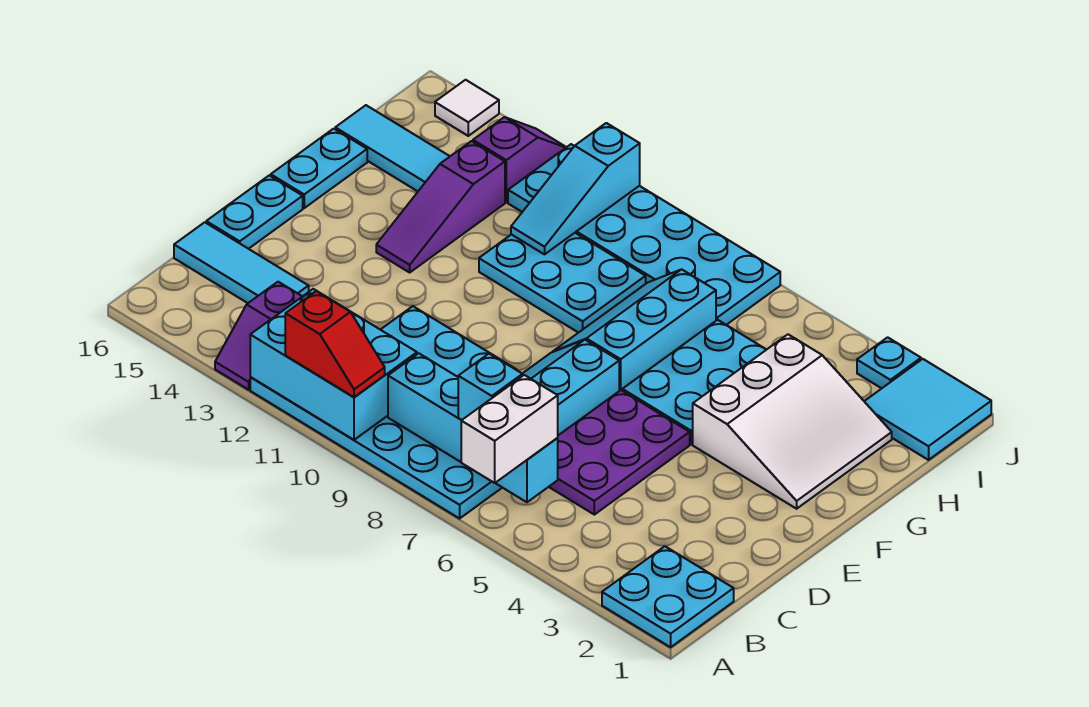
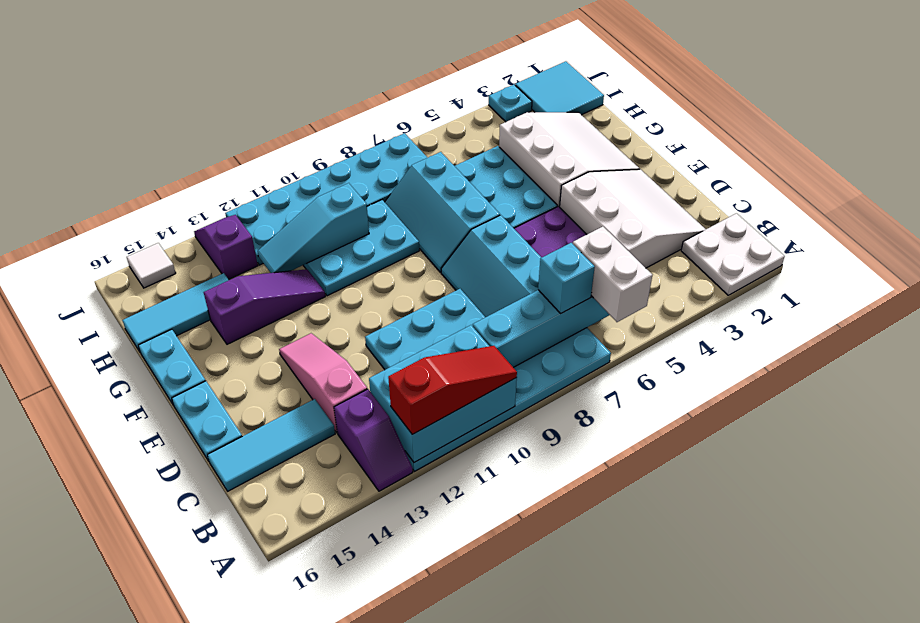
cyan plate A1:B2 level 1 -> white plate A1:B2 level 1
red slope A10:A11 level 3 top 11 -> red slope A10:A12 level 3 top 12
none -> white slope C2:E4 level 1 top 4
none -> pink slope C13:E13 level 1 top C
purple slope F13:H13 level 1 top H -> purple slope G12:G14 level 1 top 14
cyan slope H11:J11 level 2 top J -> cyan slope H10:H12 level 2 top 10

